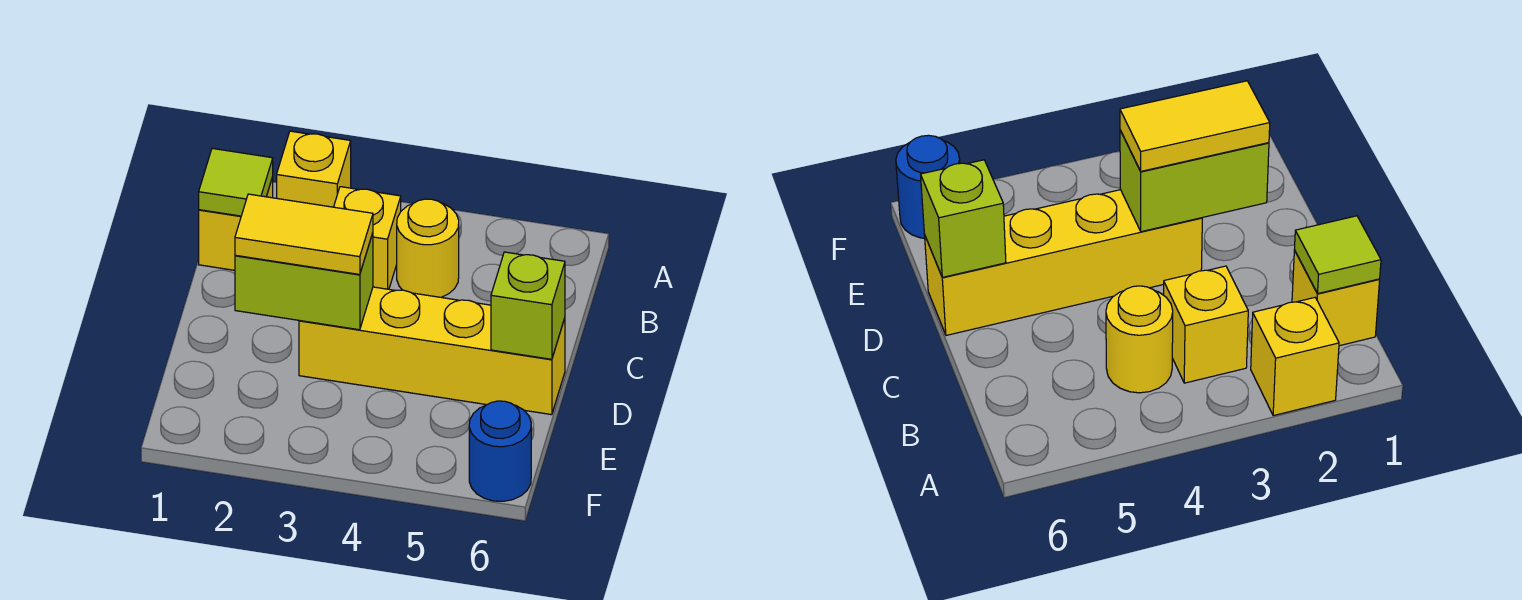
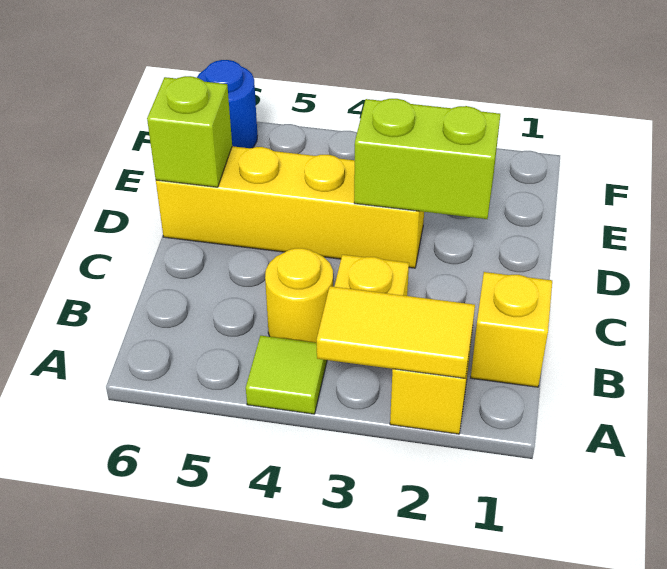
lime tile B1 level 2 -> lime tile A4 level 1
yellow tile D2:D3 level 3 -> yellow tile A2:A3 level 2

